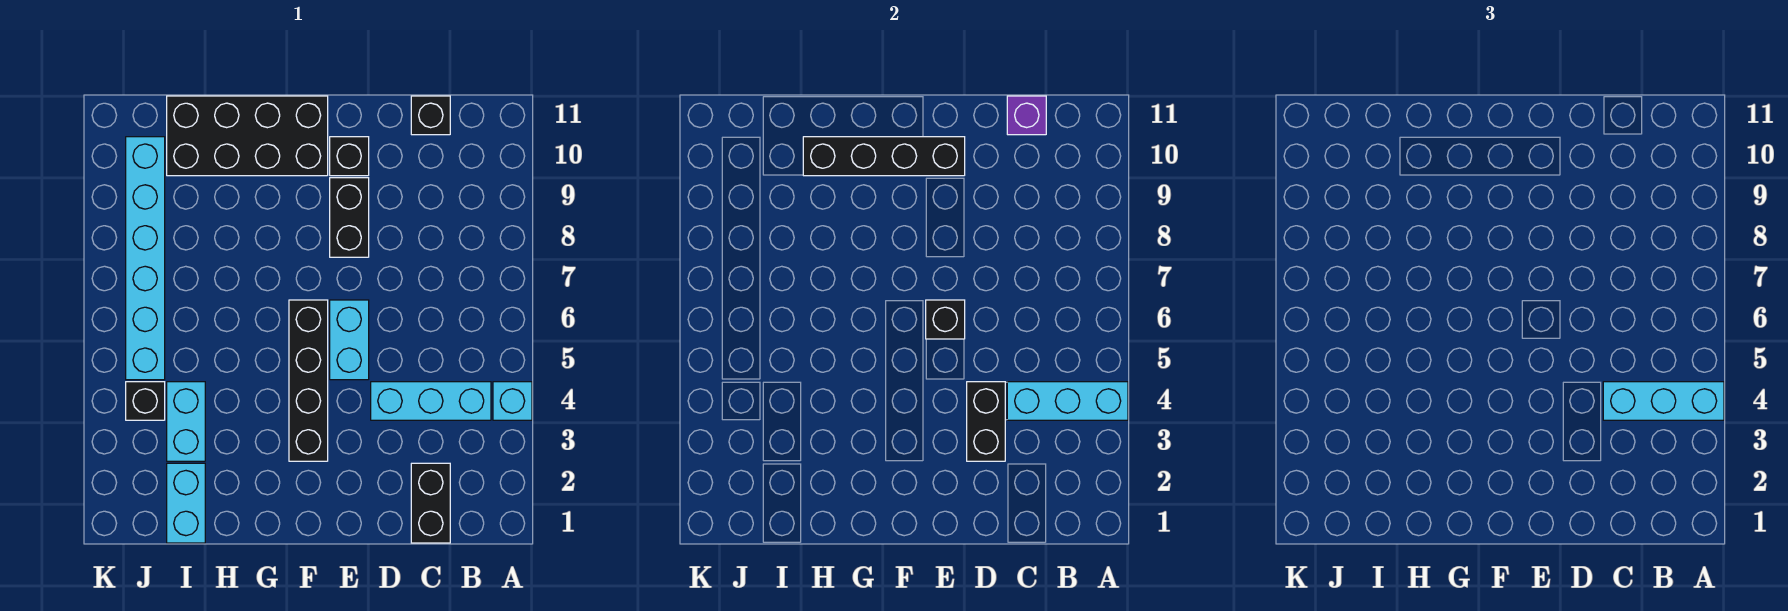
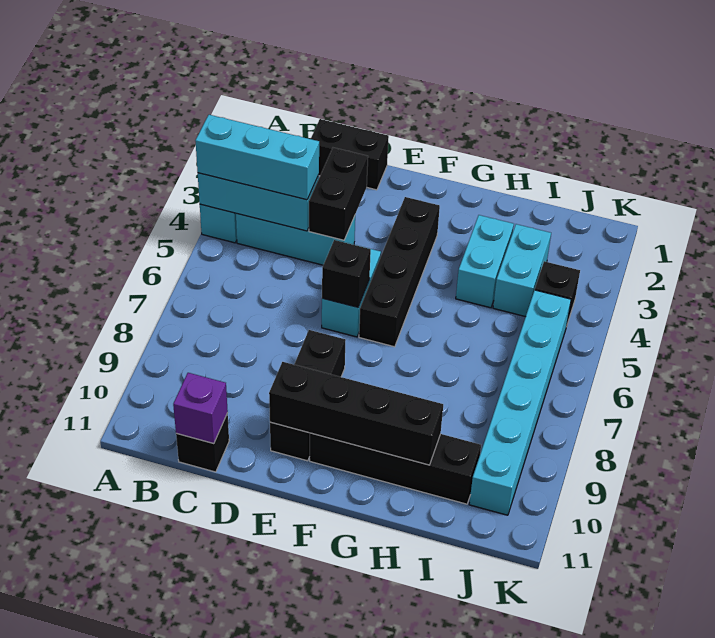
black brick C1:C2 level 1 -> black brick C1:D1 level 1
black brick F10:I11 level 1 -> black brick F10:I10 level 1
cyan brick I1:I2 level 1 -> cyan brick H3:H4 level 1

